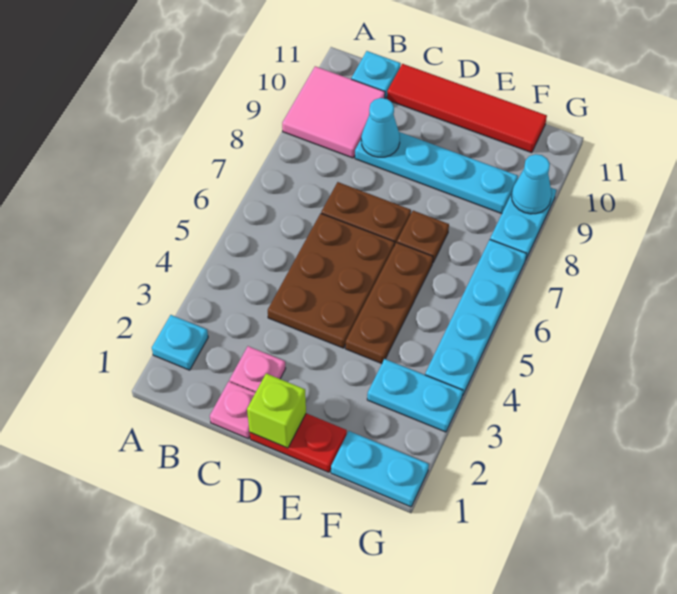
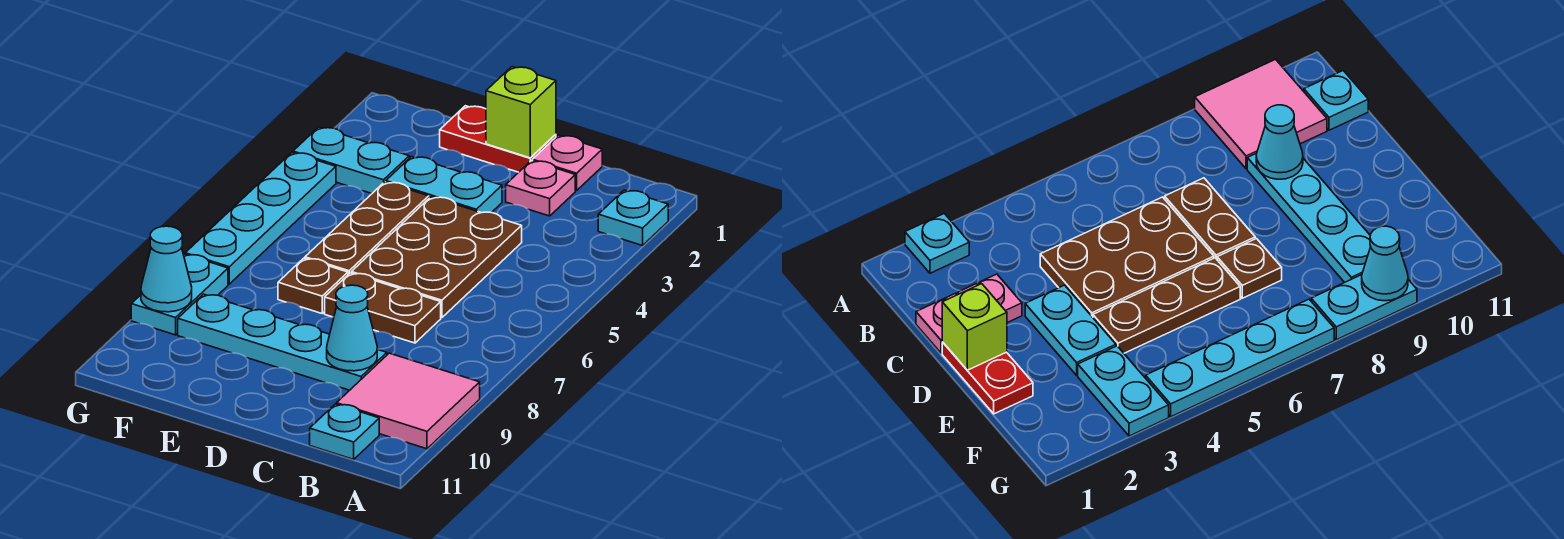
red tile C11:F11 level 1 -> none
cyan plate F1:G1 level 1 -> cyan plate D3:E3 level 1

